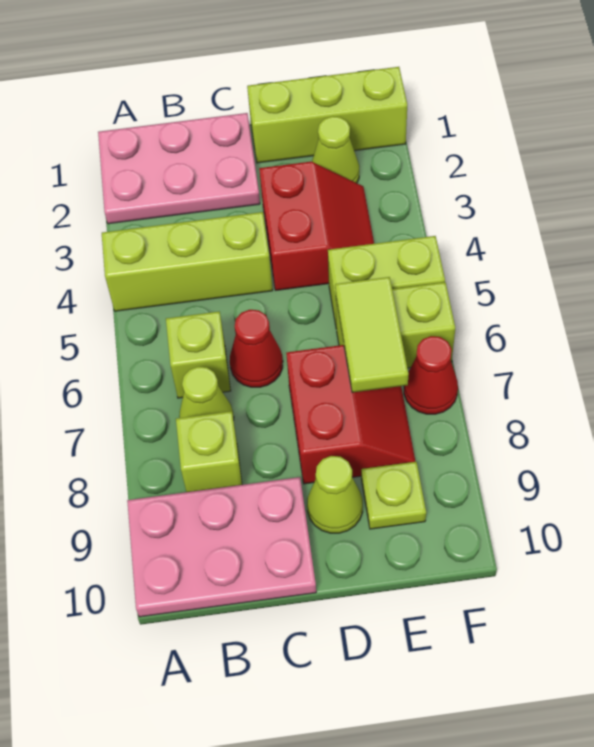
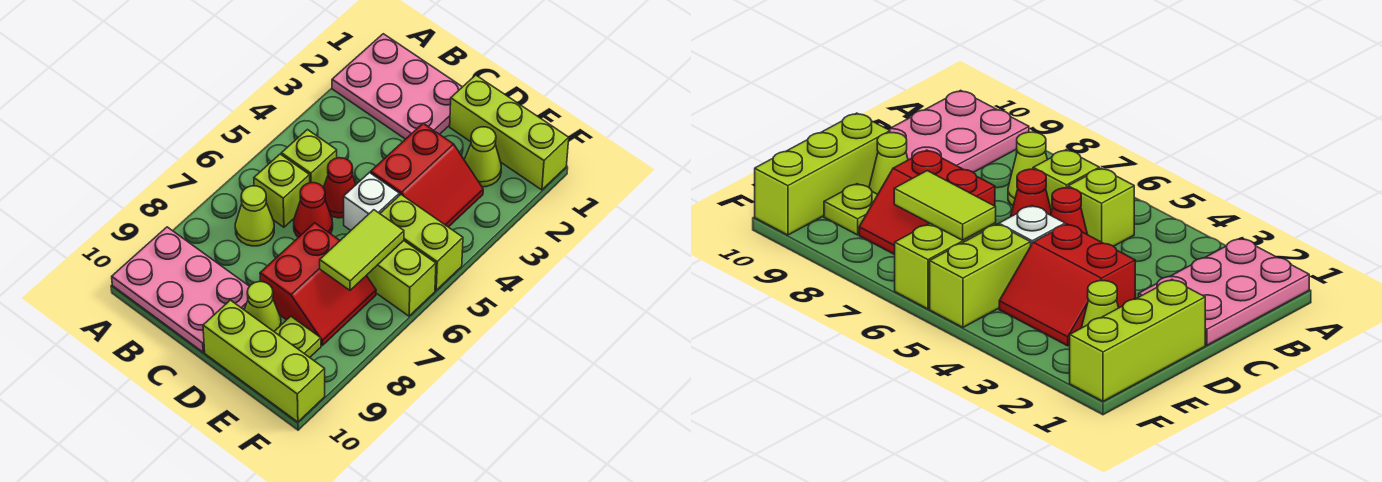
lime brick A4:C4 level 1 -> lime brick D10:F10 level 1
lime brick B8 level 1 -> lime brick B5 level 1
none -> white brick D5 level 1
red cone F7 level 1 -> red cone C5 level 1

